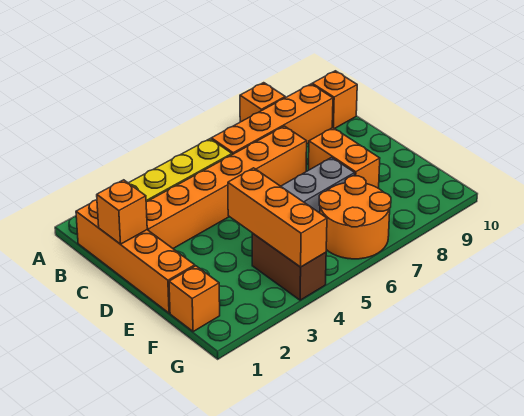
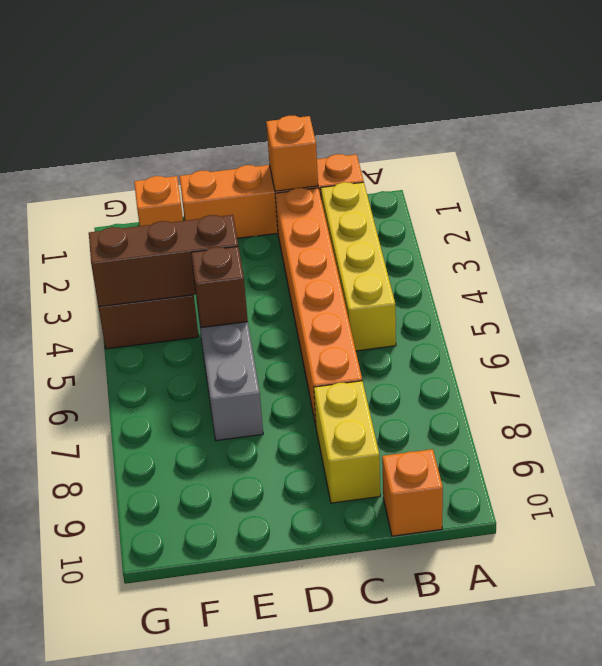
orange brick A8 level 1 -> none
orange brick B6:B9 level 1 -> none
none -> yellow brick C8:C9 level 1
orange brick D8:E8 level 1 -> none
orange brick E4:G4 level 2 -> brown brick E4:G4 level 2
none -> brown brick E5 level 2
orange round brick F6:G7 level 1 -> none

